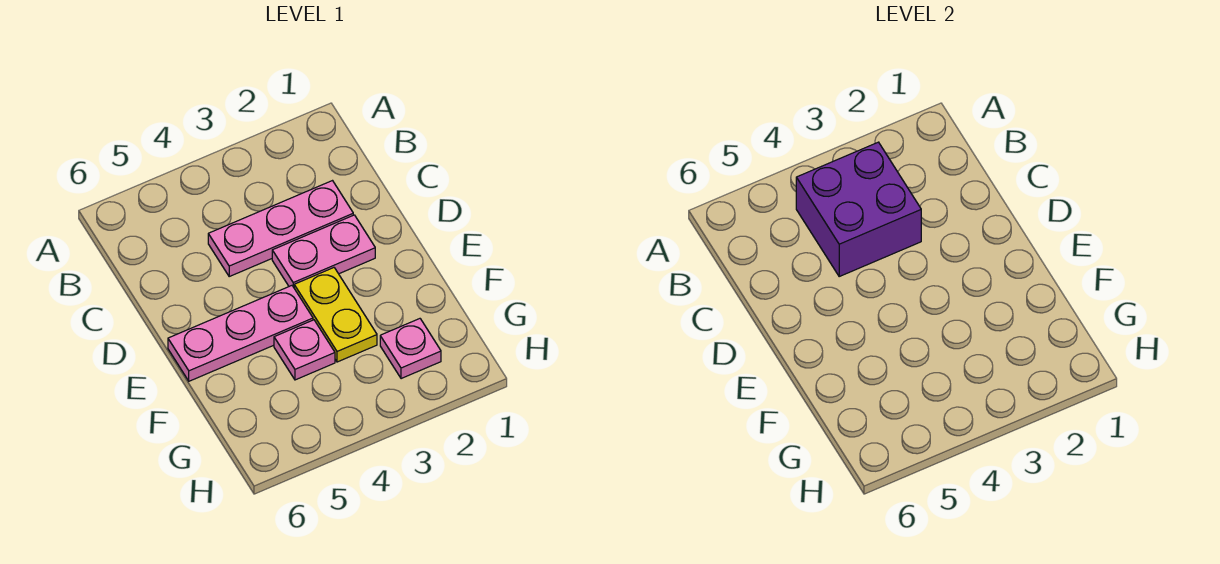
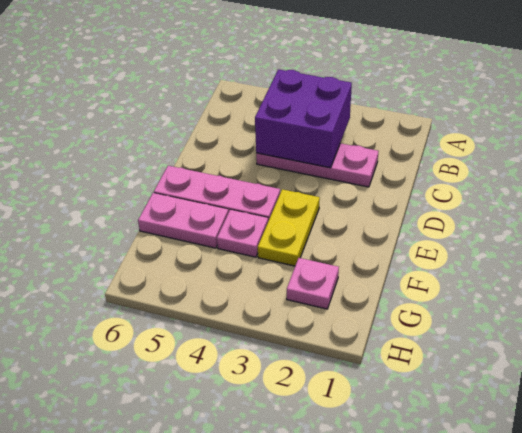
pink plate D2:D3 level 1 -> pink plate F5:F6 level 1

